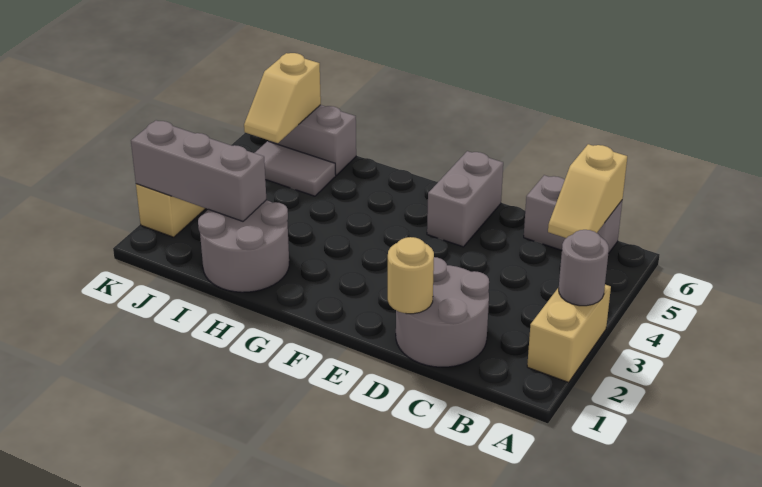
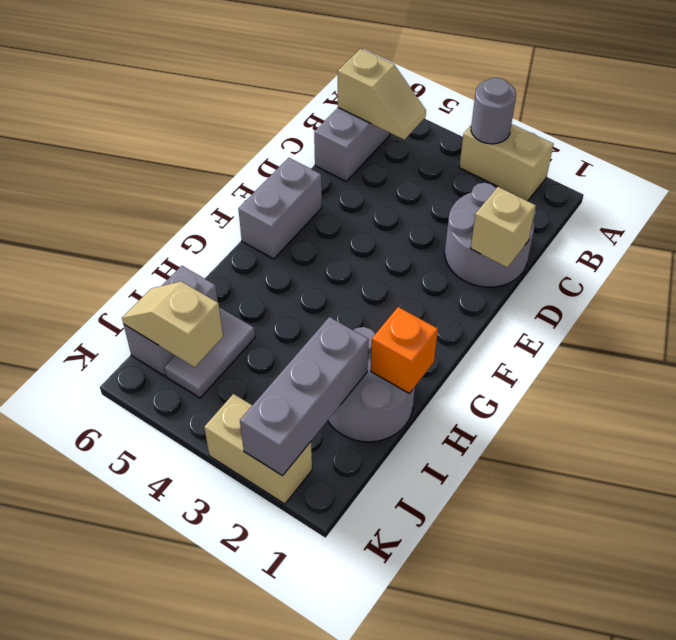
tan round brick D1 level 2 -> tan brick D1 level 2
grey brick E5:E6 level 1 -> grey brick E6:F6 level 1
none -> orange brick H1 level 2
tan slope J5:J6 level 2 top 6 -> tan slope J5:J6 level 2 top 5

